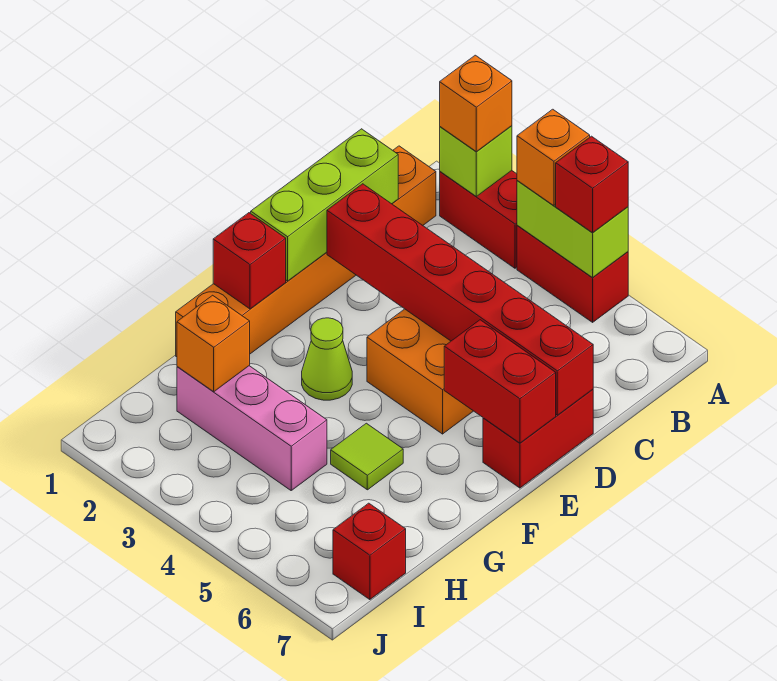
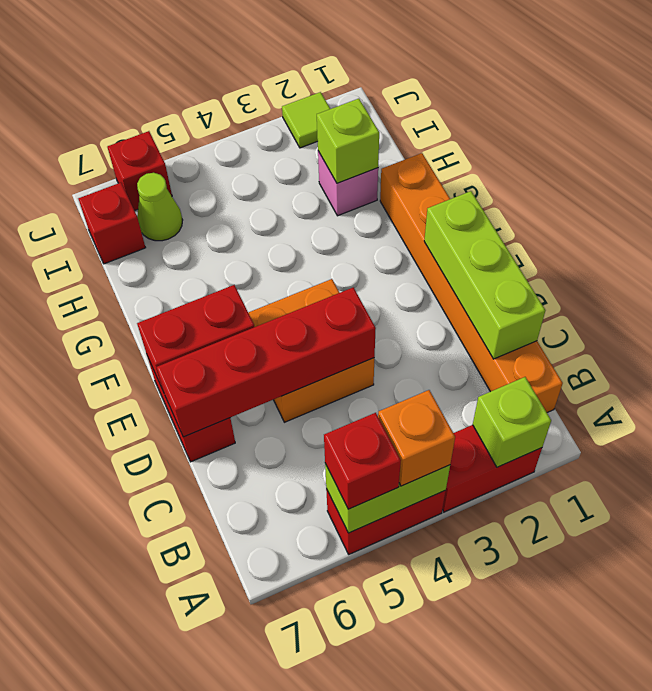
orange brick A2 level 3 -> none
red brick D2:D7 level 2 -> red brick D4:D7 level 2
red brick F1 level 2 -> red brick J6 level 1
lime cone F3 level 1 -> lime cone I6 level 1
lime tile G5 level 1 -> lime tile J2 level 1
pink brick H2:H4 level 1 -> pink brick H2 level 1
orange brick H2 level 2 -> lime brick H2 level 2

